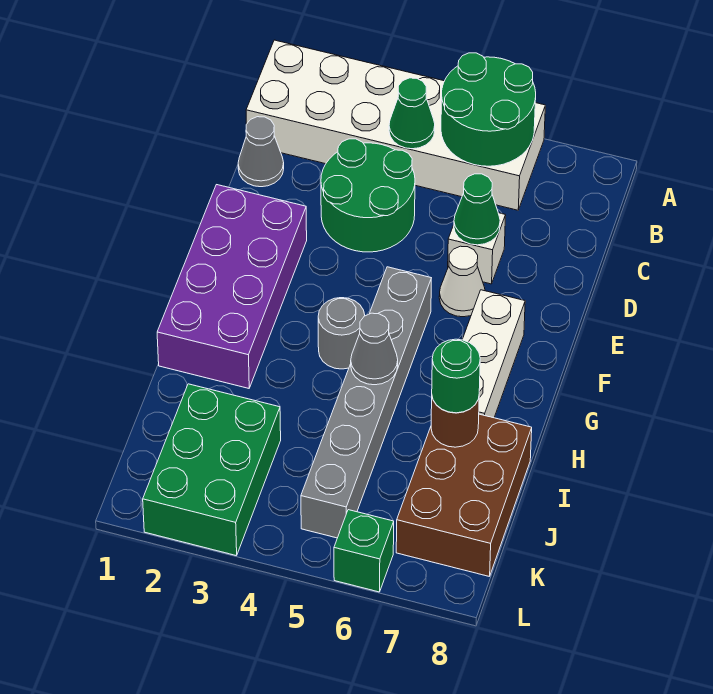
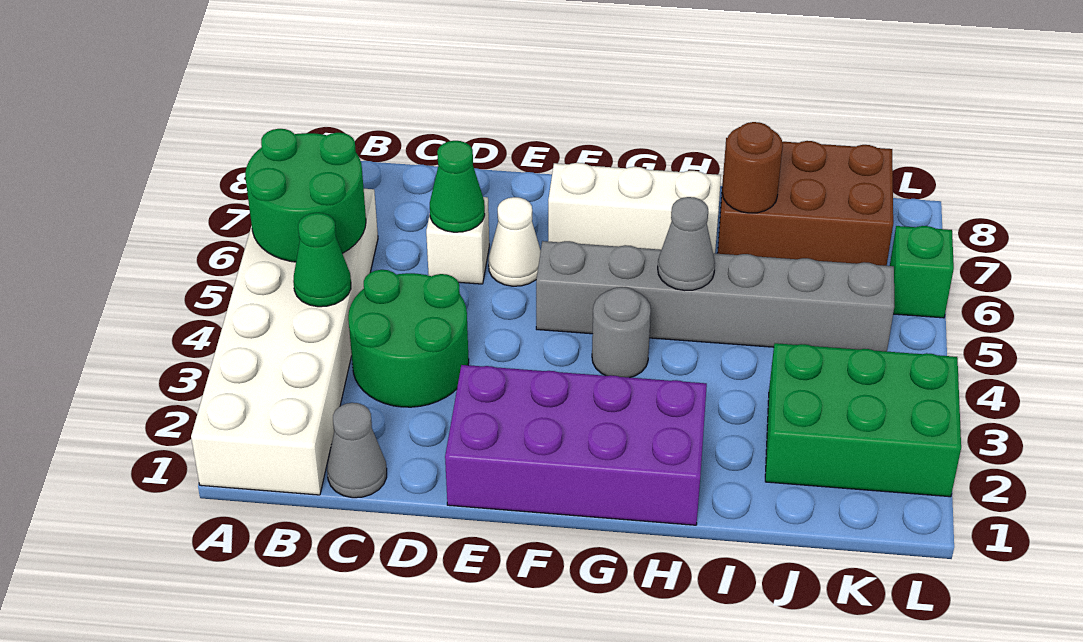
green round brick I7 level 3 -> none

